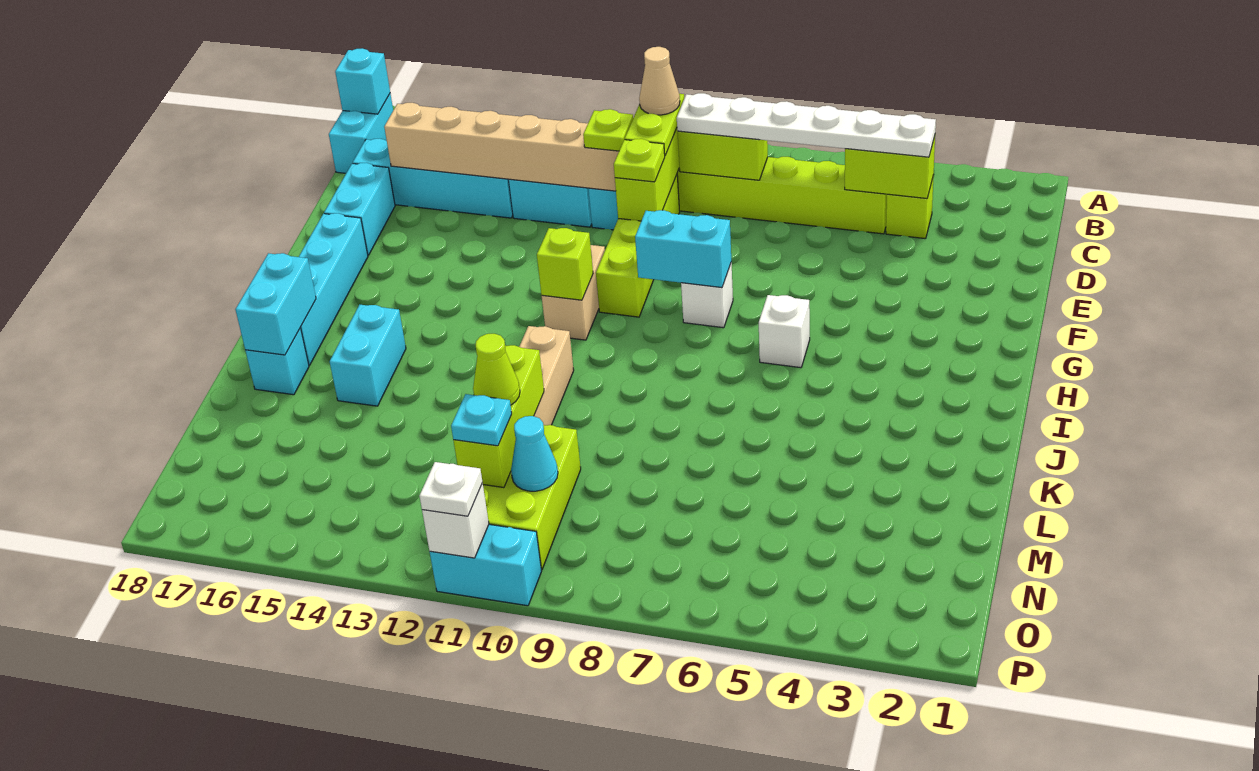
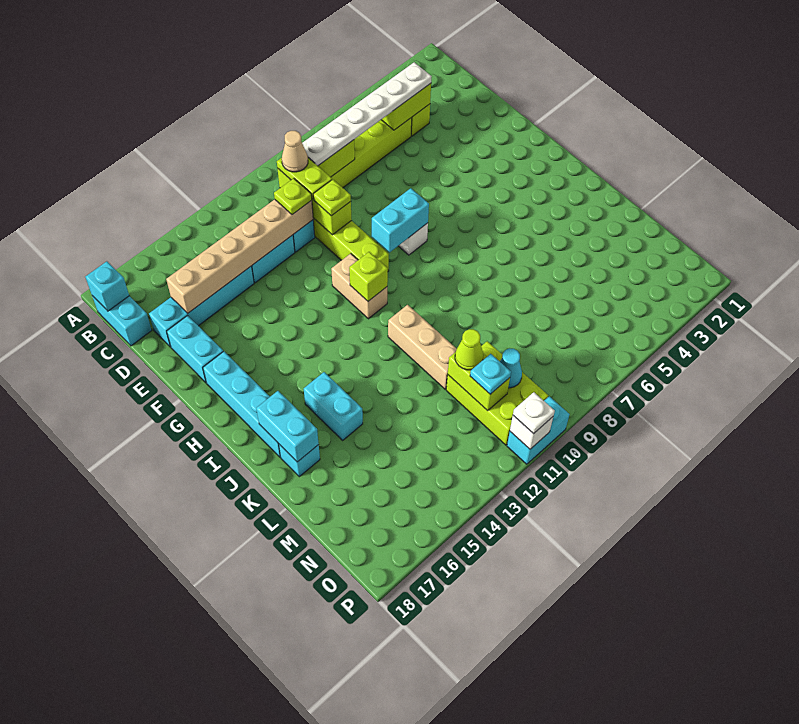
white brick H6 level 1 -> none
lime brick L11:N11 level 2 -> lime brick M11:N11 level 2

